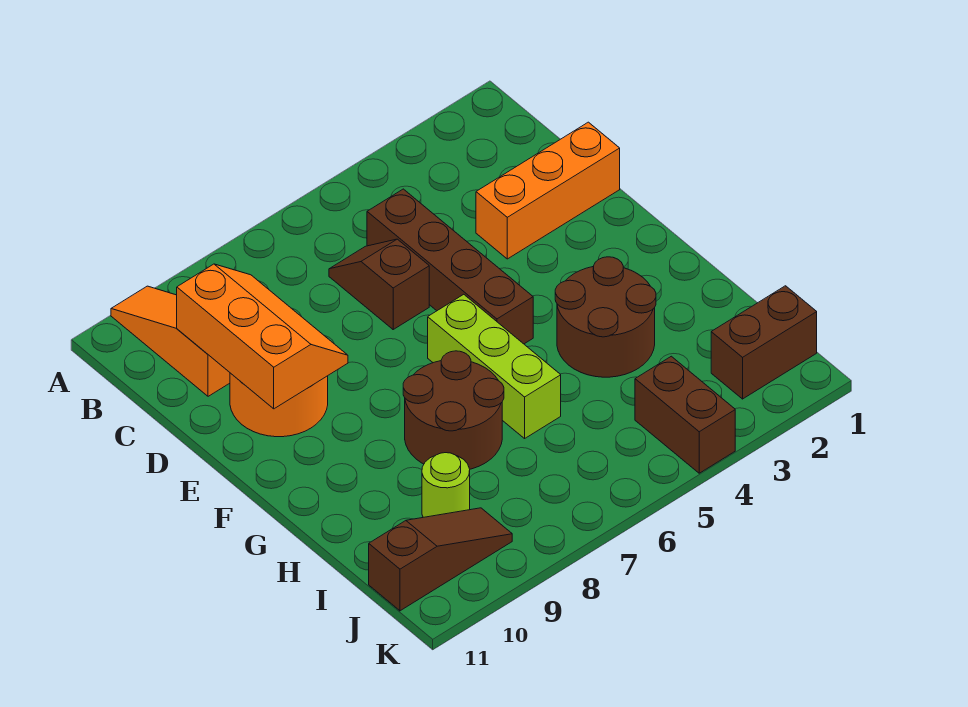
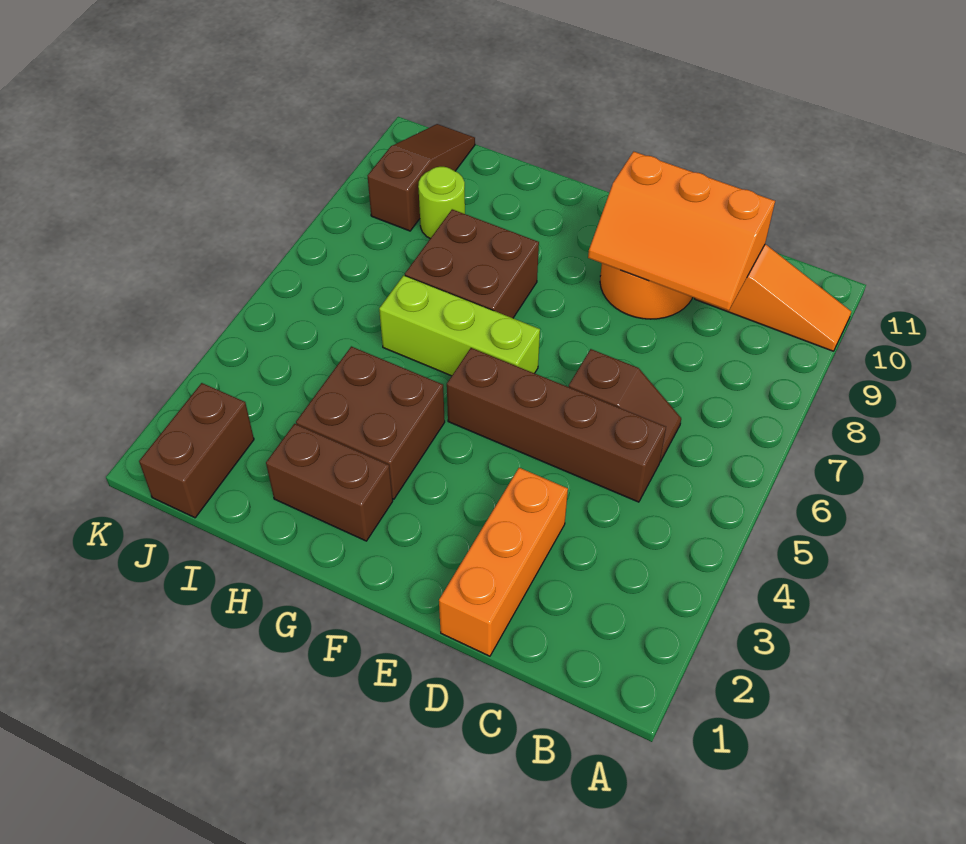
brown round brick G3:H4 level 1 -> brown brick G3:H4 level 1
brown round brick G7:H8 level 1 -> brown brick G7:H8 level 1
brown brick J4:K4 level 1 -> brown brick G2:H2 level 1
brown slope J9:J11 level 1 top 11 -> brown slope J9:J11 level 1 top 9

